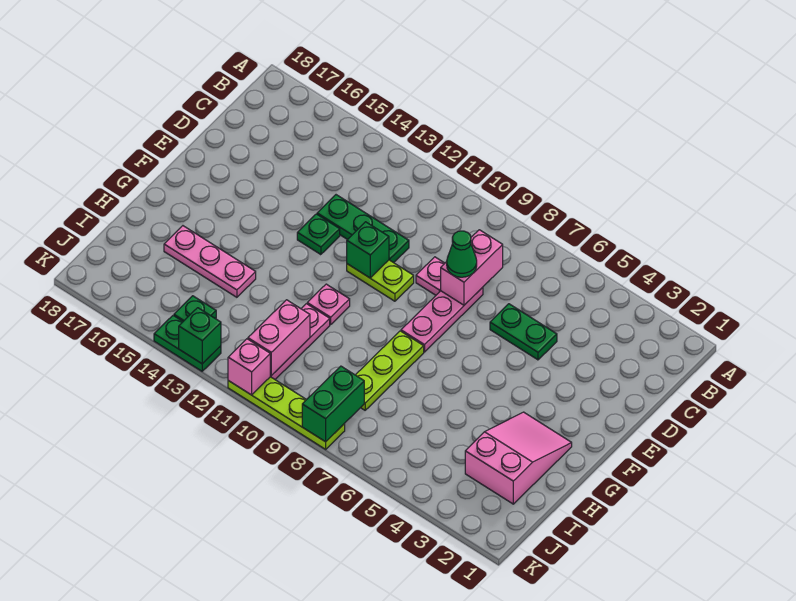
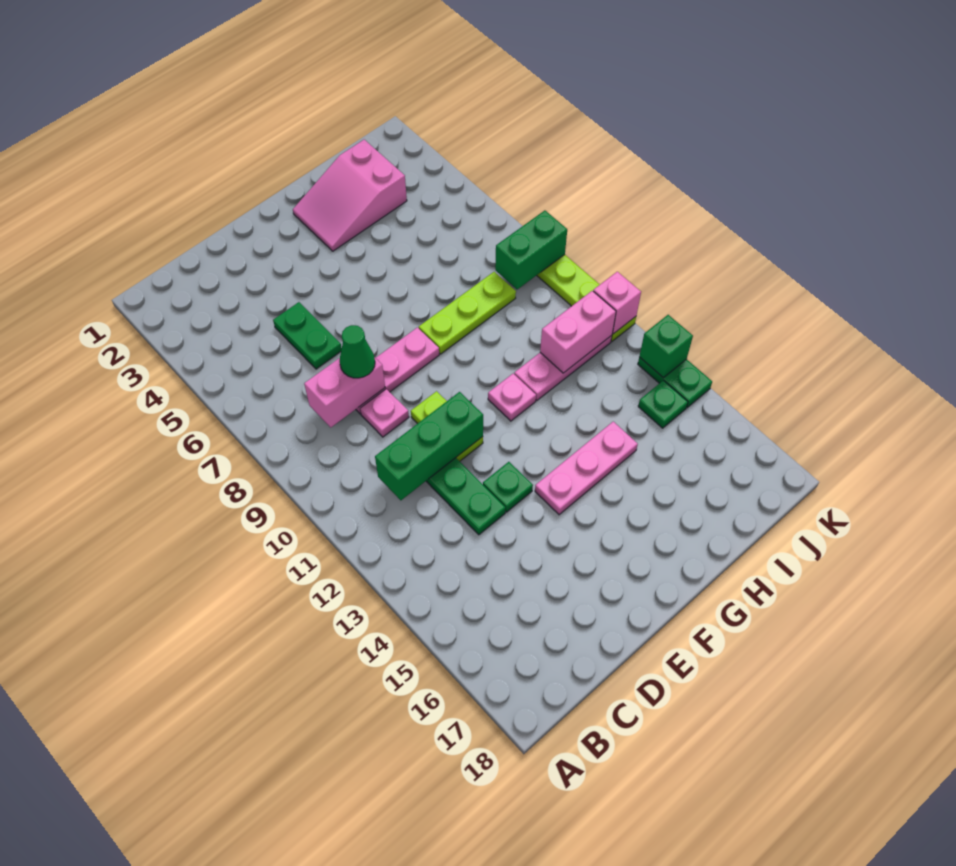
green brick E11 level 2 -> green brick C11:E11 level 2
pink plate H14:H16 level 1 -> pink plate F14:H14 level 1

